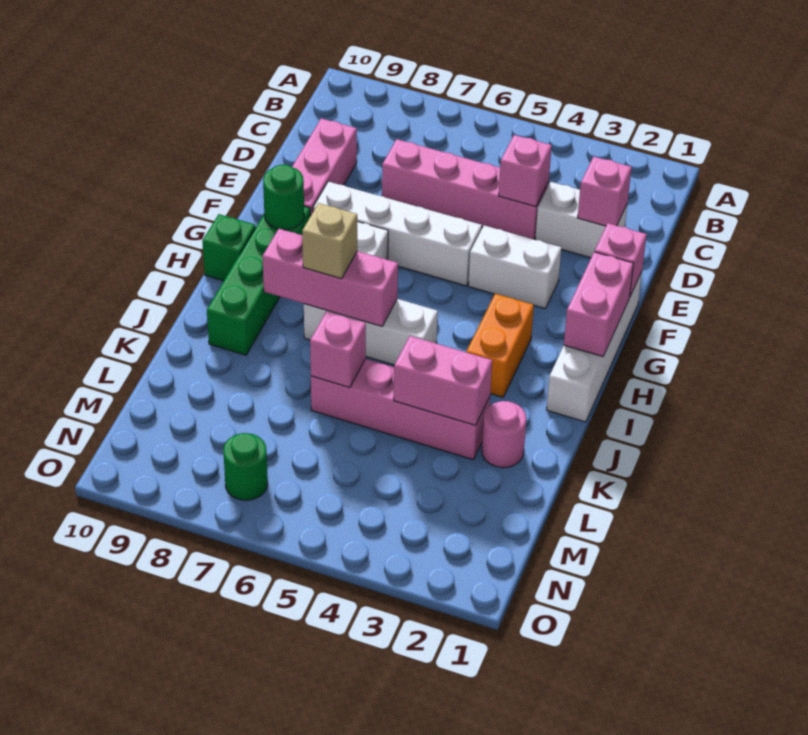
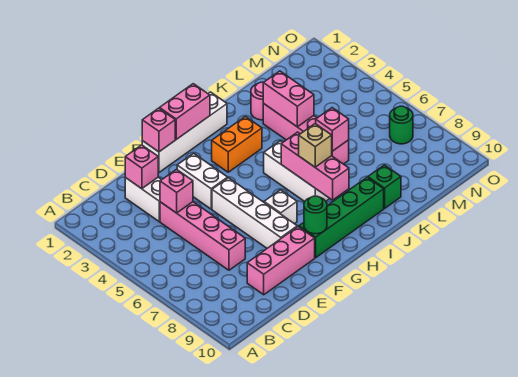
green brick H10 level 1 -> green brick K9 level 1

